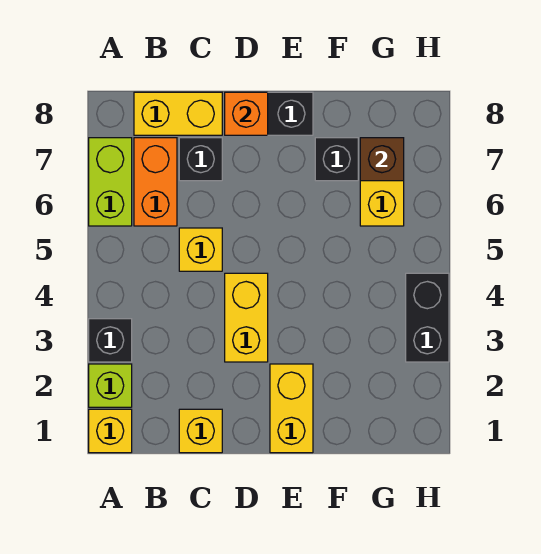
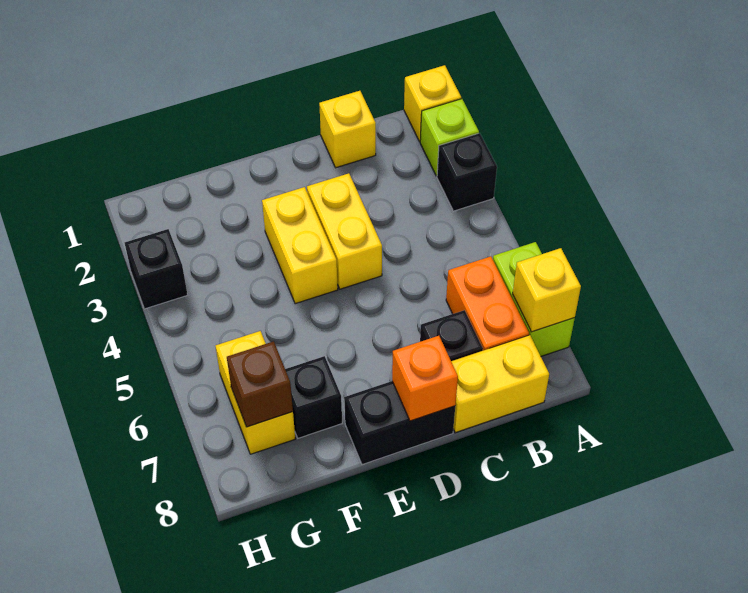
yellow brick C5 level 1 -> yellow brick A7 level 2
yellow brick E1:E2 level 1 -> yellow brick E3:E4 level 1
black brick H3:H4 level 1 -> black brick H3 level 1

